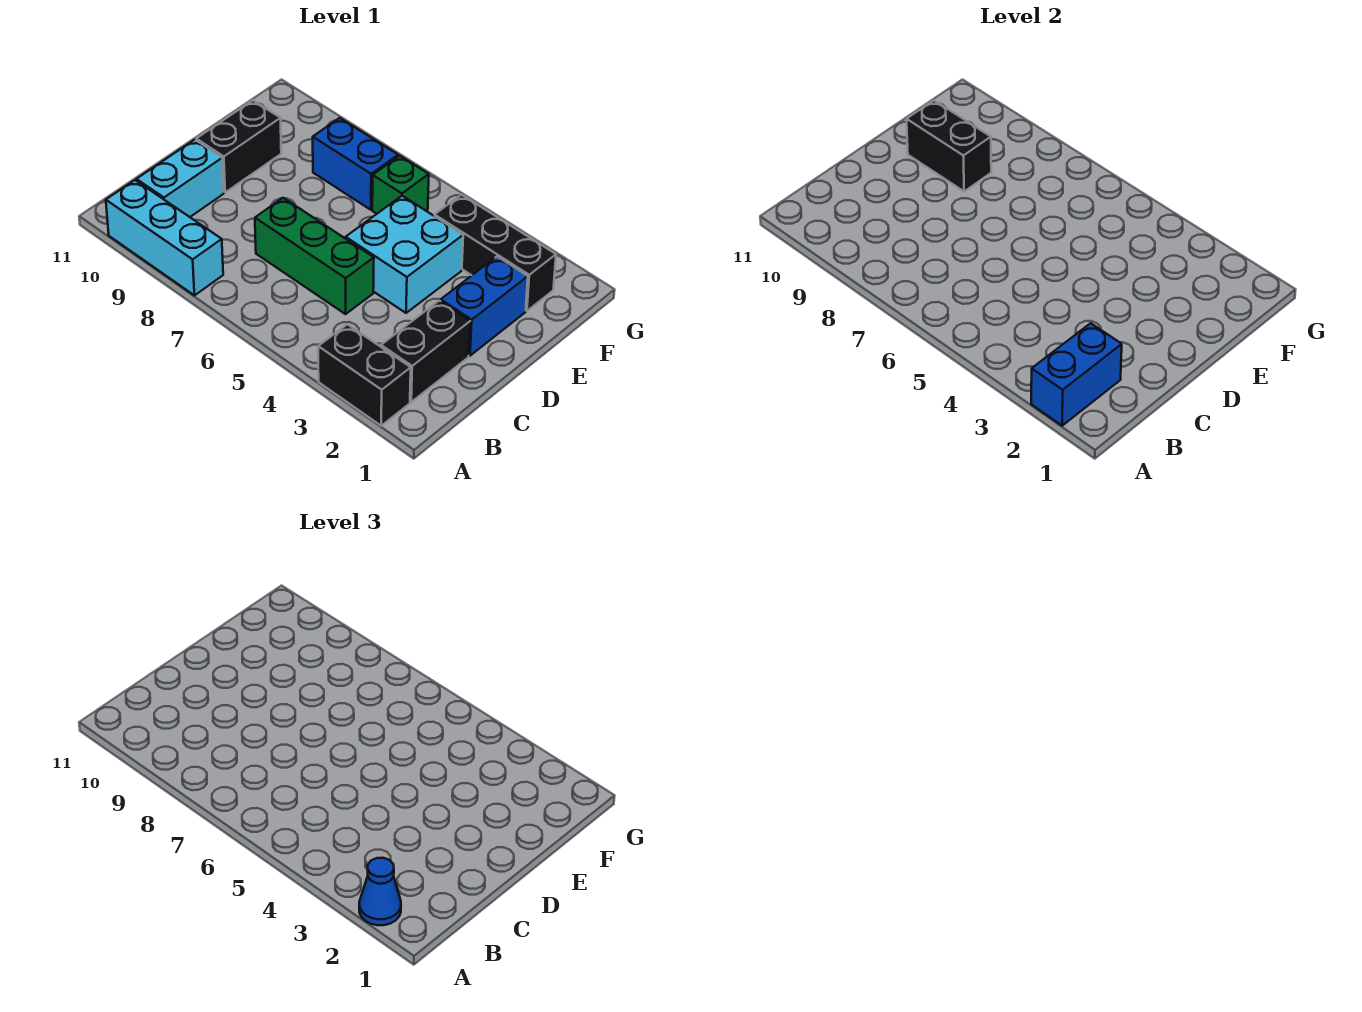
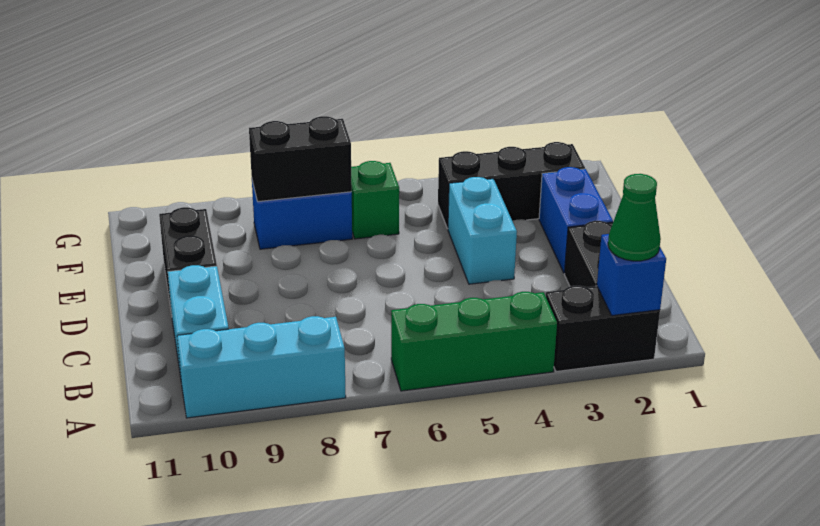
blue brick A2:B2 level 2 -> blue brick A2 level 2
blue cone A2 level 3 -> green cone A2 level 3
green brick C5:C7 level 1 -> green brick A4:A6 level 1
cyan brick D4:E5 level 1 -> cyan brick D4:E4 level 1
black brick E9:E10 level 2 -> black brick F7:F8 level 2

